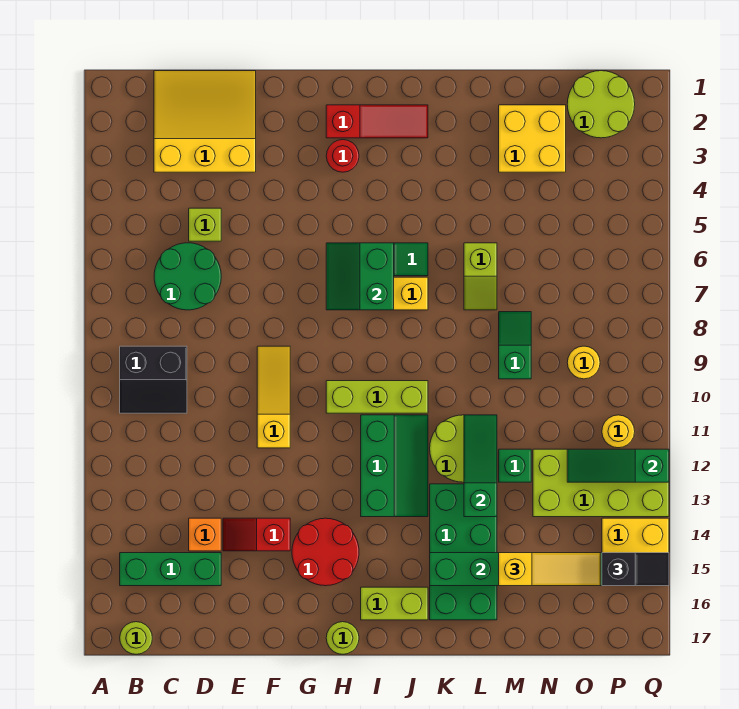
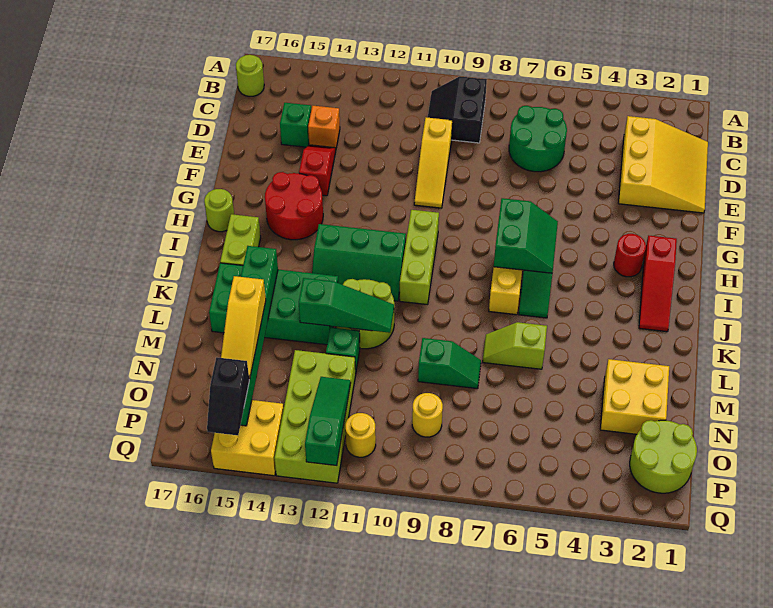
green brick B15:D15 level 1 -> green brick D15 level 1
lime brick D5 level 1 -> none
yellow slope F9:F11 level 1 top 11 -> yellow slope D10:F10 level 1 top D
green slope H6:I7 level 2 top I -> green slope H6:I7 level 2 top 7

